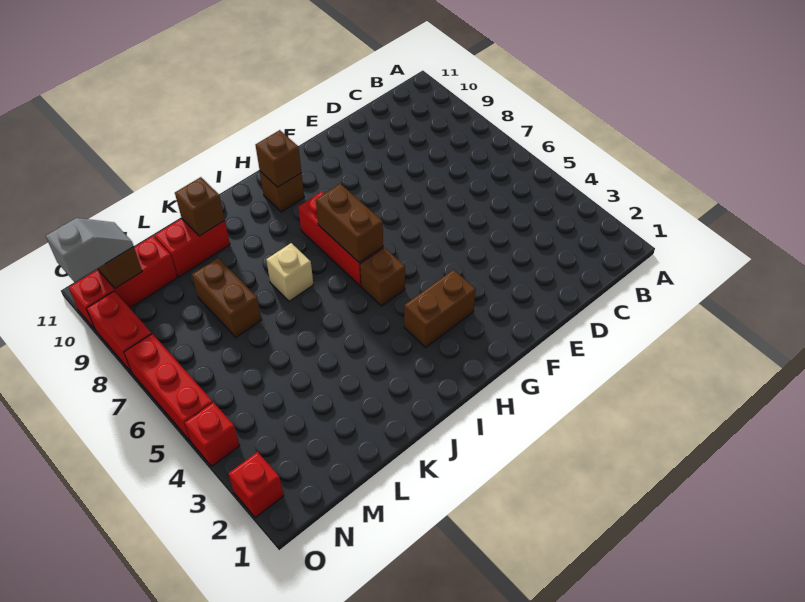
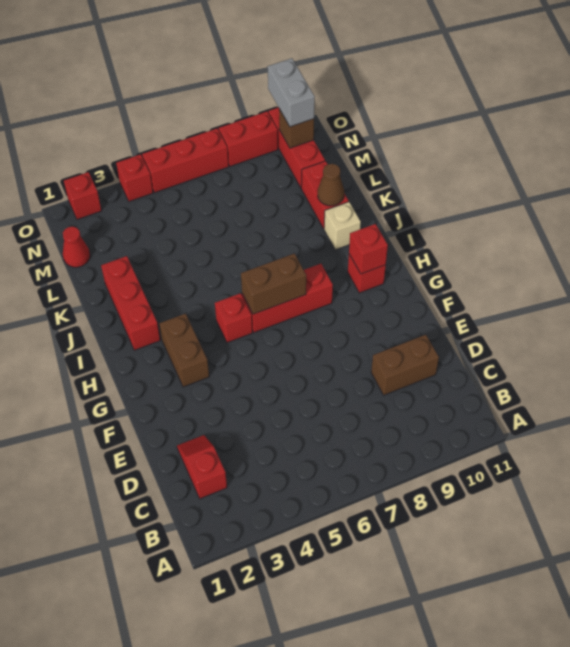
none -> red slope C2:D2 level 1 top C
brown brick H5 level 1 -> red brick H5 level 1
brown brick H10 level 1 -> red brick H10 level 1
brown brick H10 level 2 -> red brick H10 level 2
none -> red brick I2:K2 level 1
tan brick J7 level 1 -> tan brick J10 level 1
brown brick K10 level 2 -> brown cone K10 level 2
brown brick L7:L8 level 1 -> brown brick D9:D10 level 1
none -> red cone M1 level 1
grey slope N10:O10 level 3 top O -> grey brick N10:O10 level 3

